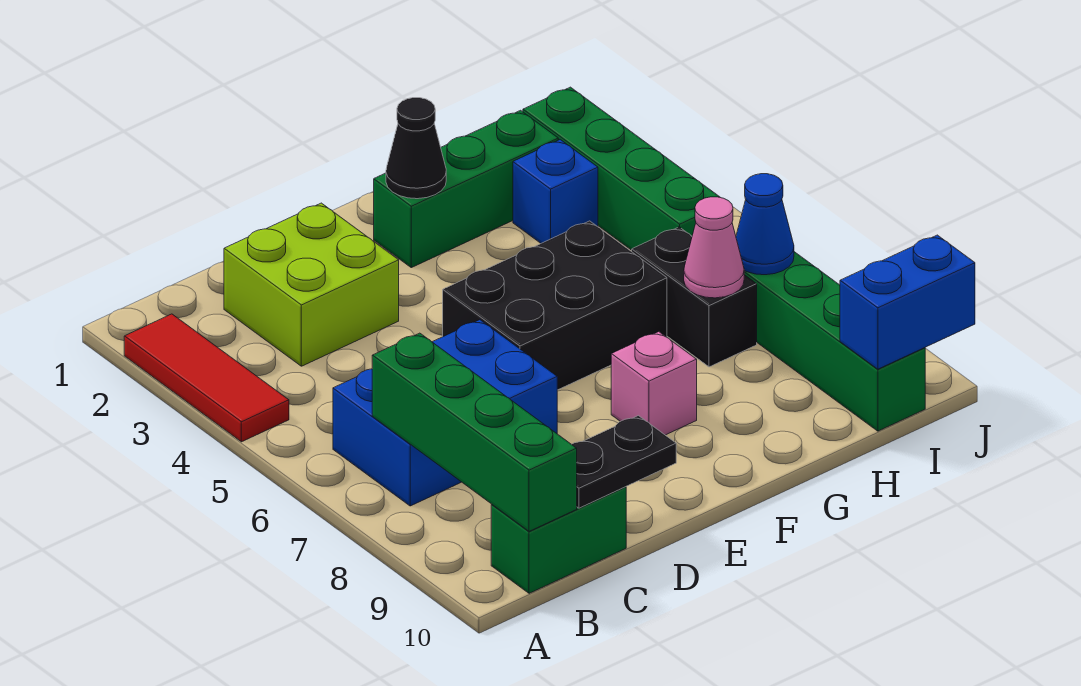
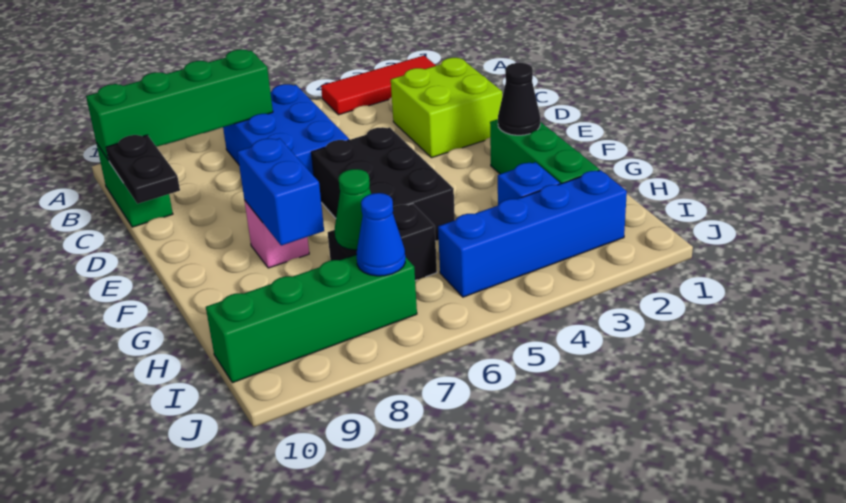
pink cone H7 level 2 -> green cone H7 level 2
green brick I2:I5 level 1 -> blue brick I2:I5 level 1
blue brick I10:J10 level 2 -> blue brick F8:G8 level 2

